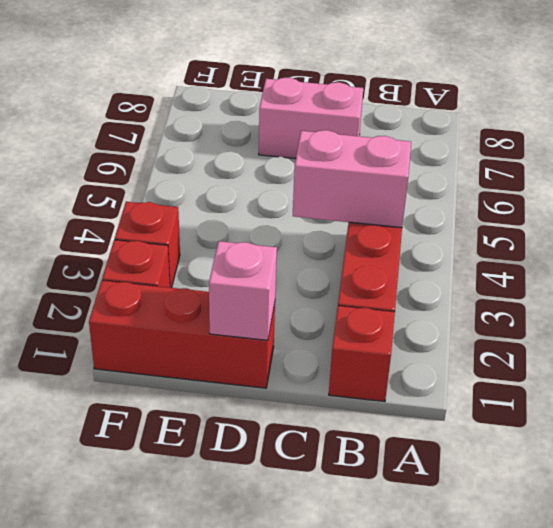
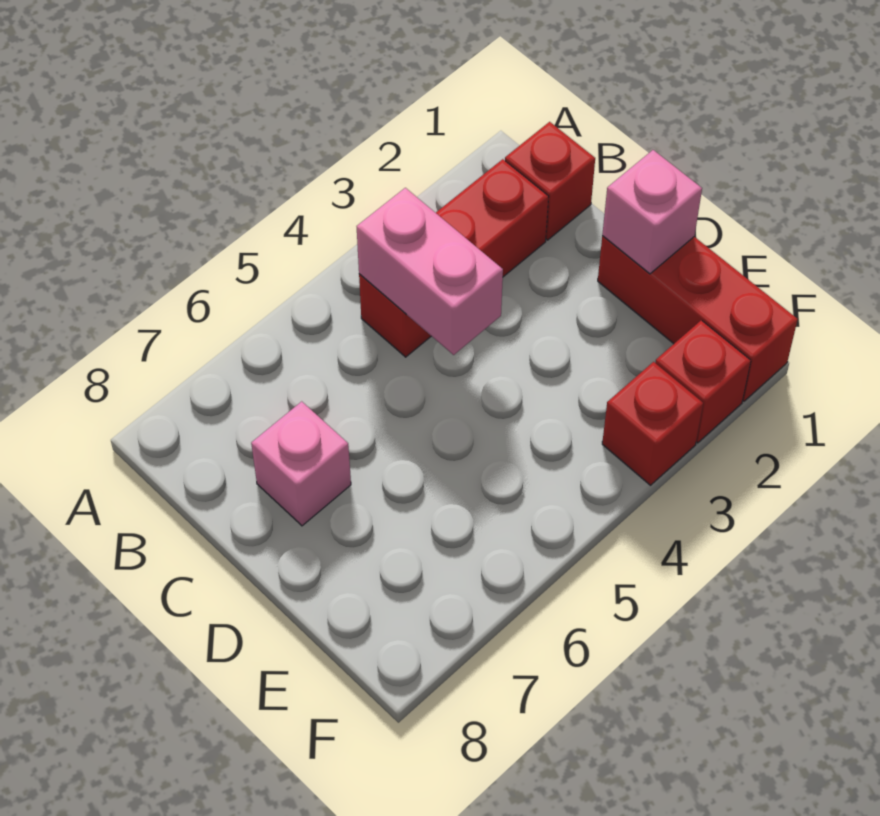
pink brick C7:D7 level 1 -> pink brick C7 level 1

